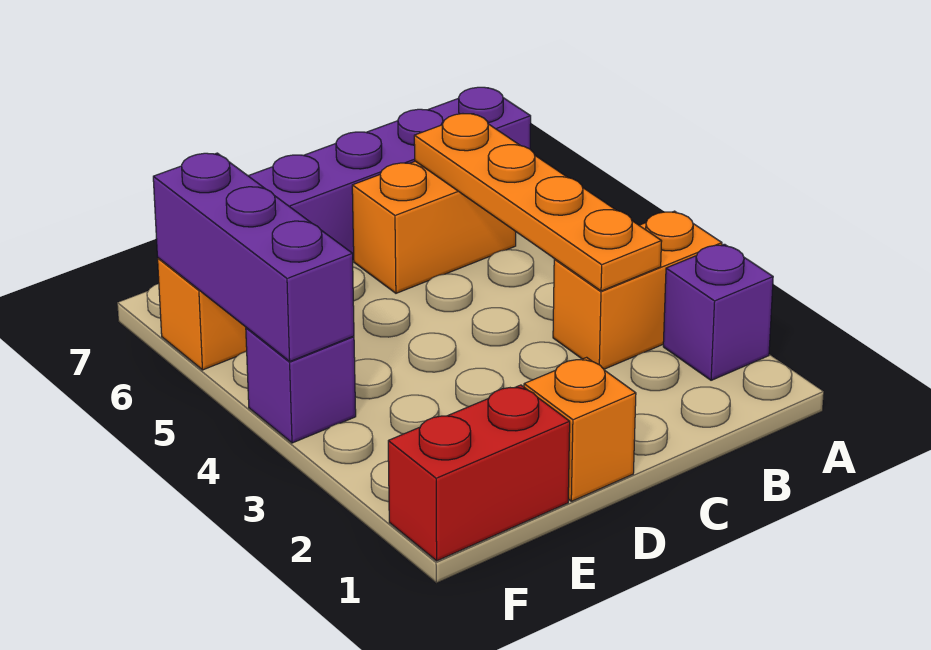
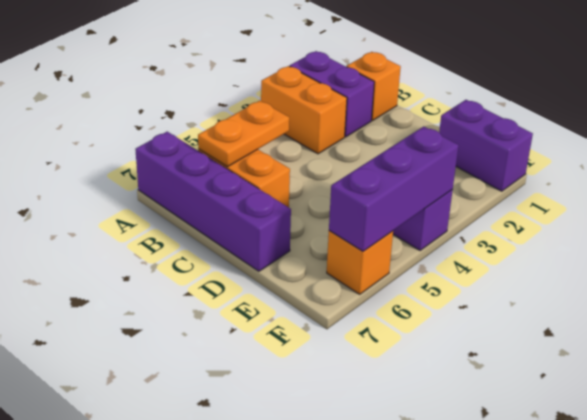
purple brick A2 level 1 -> purple brick A2:B2 level 1
orange plate B3:B6 level 2 -> orange plate B5:B6 level 2
orange brick D1 level 1 -> orange brick B1 level 1
red brick E1:F1 level 1 -> purple brick E1:F1 level 1

